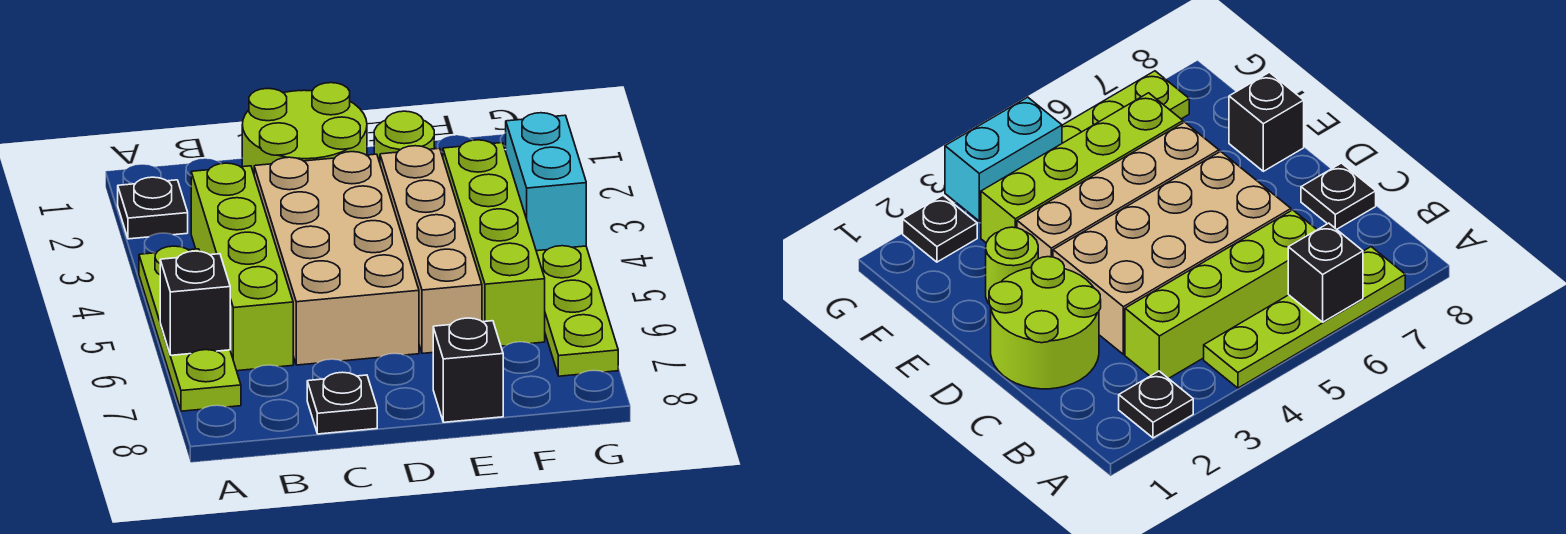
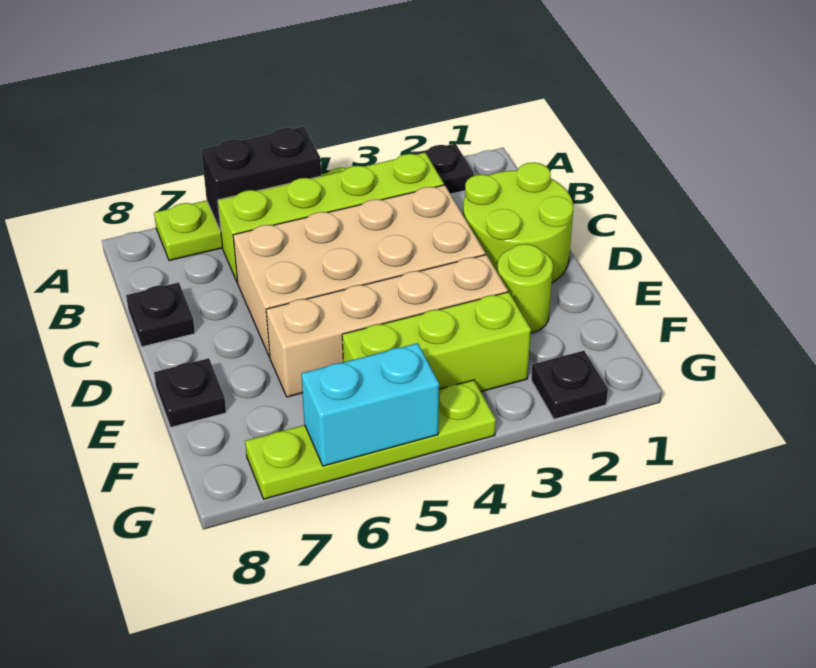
black brick A6 level 2 -> black brick A5:A6 level 2
black brick E8 level 1 -> black plate E8 level 1
lime brick F3:F6 level 1 -> lime brick F3:F5 level 1
cyan brick G3:G4 level 2 -> cyan brick G5:G6 level 2

